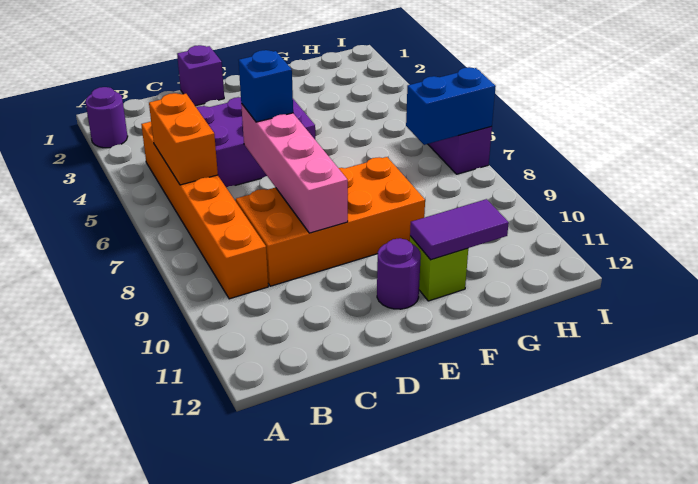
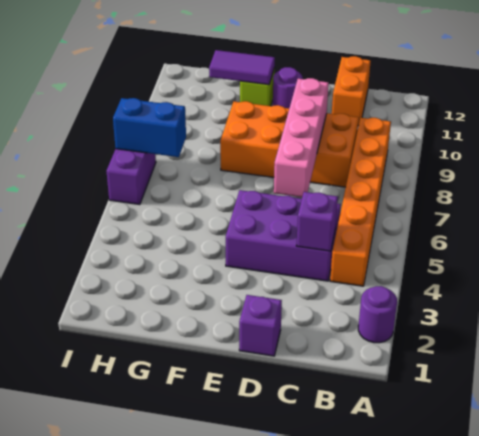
orange brick B5:B6 level 2 -> orange brick C11:C12 level 1
none -> purple brick C4 level 2
blue brick D6 level 3 -> none

